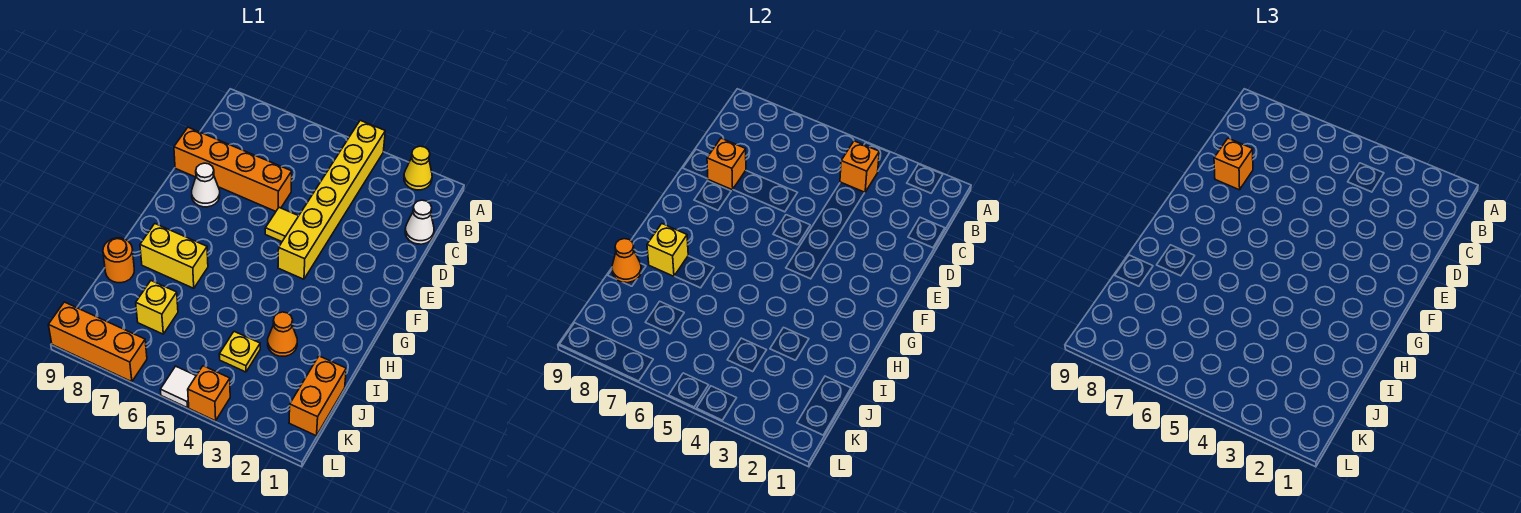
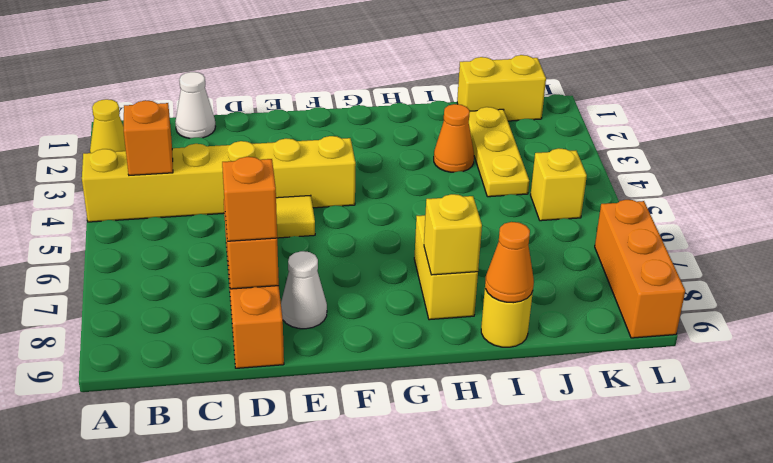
orange round brick I9 level 1 -> yellow round brick I9 level 1
orange brick J1:K1 level 1 -> yellow brick J1:K1 level 1
yellow plate J4 level 1 -> yellow plate J2:J4 level 1
yellow brick J7 level 1 -> yellow brick K5 level 1
orange brick L4 level 1 -> none
white tile L5 level 1 -> none

